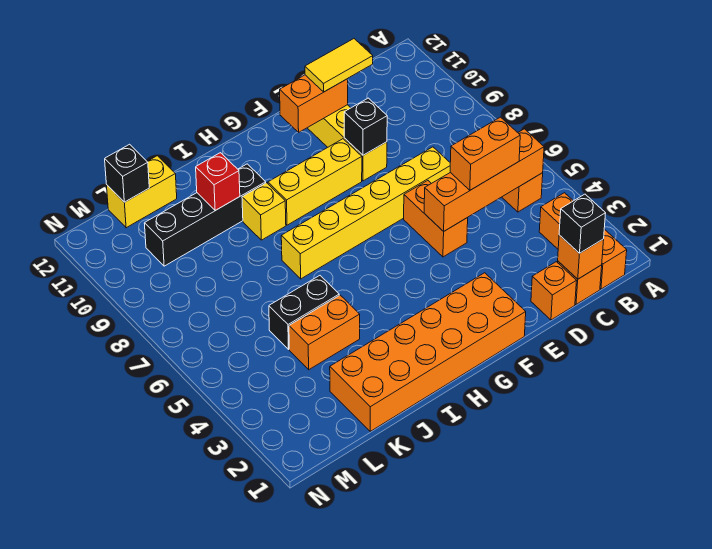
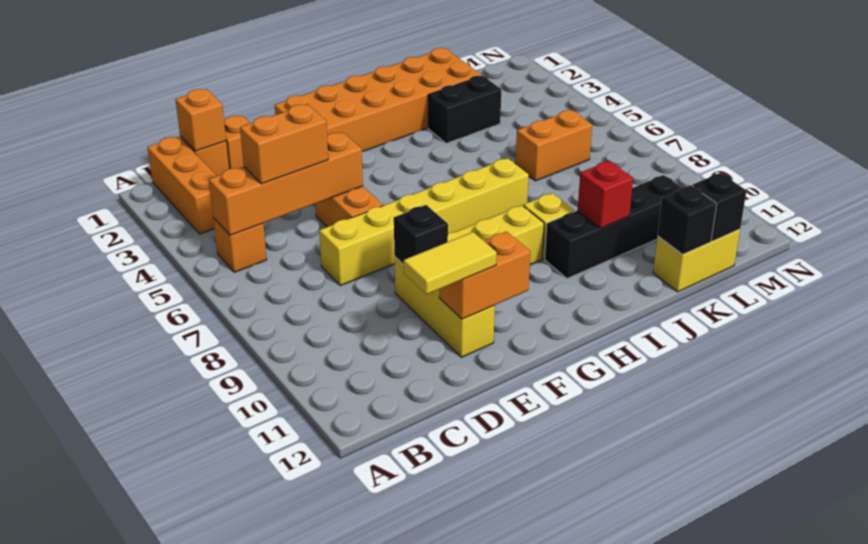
black brick C1 level 3 -> black brick K12 level 2
orange brick J4:K4 level 1 -> orange brick K6:L6 level 1
black brick J5:K5 level 1 -> black brick J3:K3 level 1

